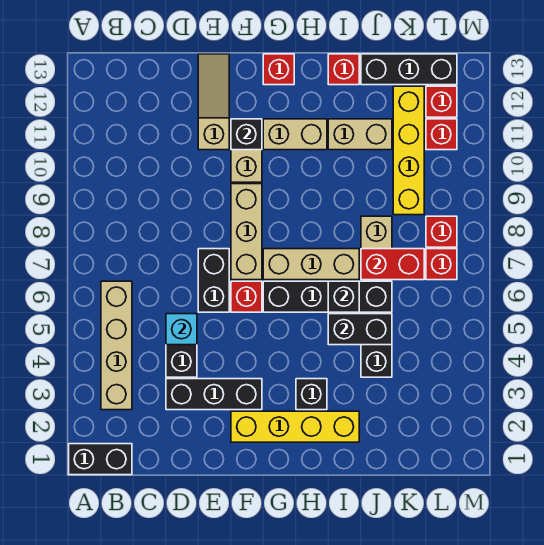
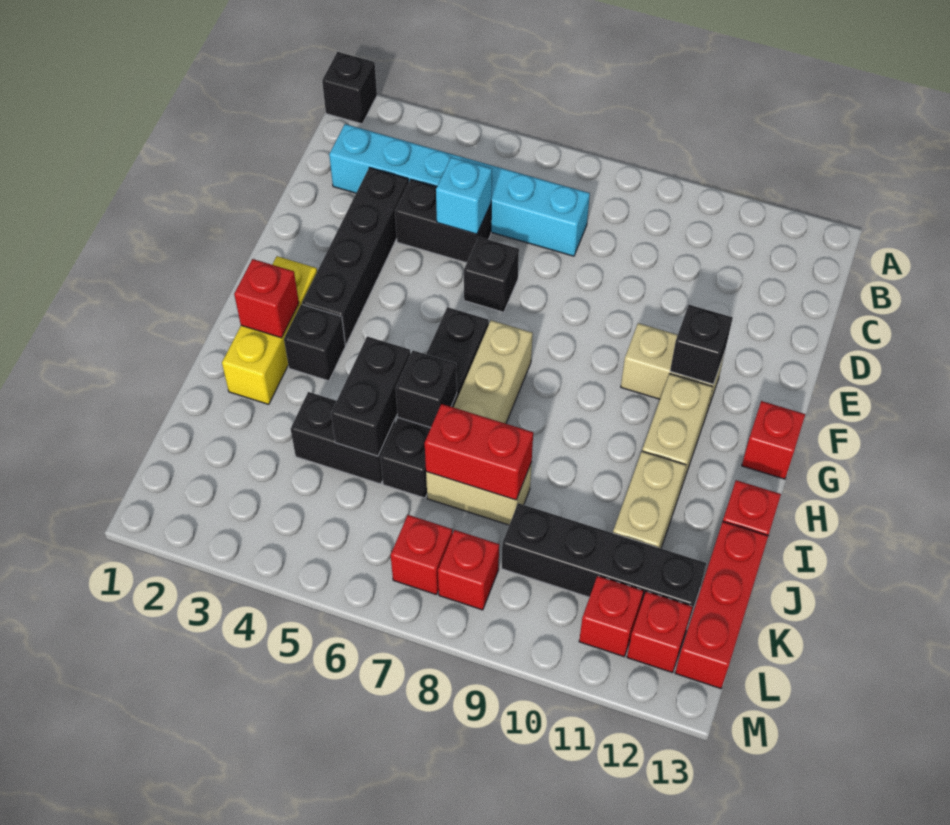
black brick A1:B1 level 1 -> black brick A1 level 1
tan brick B3:B6 level 1 -> none
none -> cyan brick C2:C7 level 1
black brick D3:F3 level 1 -> black brick D3:G3 level 1
black brick E6:E7 level 1 -> black brick E6 level 1
tan slope E11:E13 level 1 top 11 -> none
yellow brick F2:I2 level 1 -> yellow brick G2:I2 level 1
red brick F6 level 1 -> red brick H2 level 2
tan brick F7:F9 level 1 -> none
red brick J7:K7 level 2 -> red brick J7:J8 level 2
black brick J13:L13 level 1 -> red brick J13:L13 level 1
yellow brick K9:K12 level 1 -> black brick K9:K12 level 1

